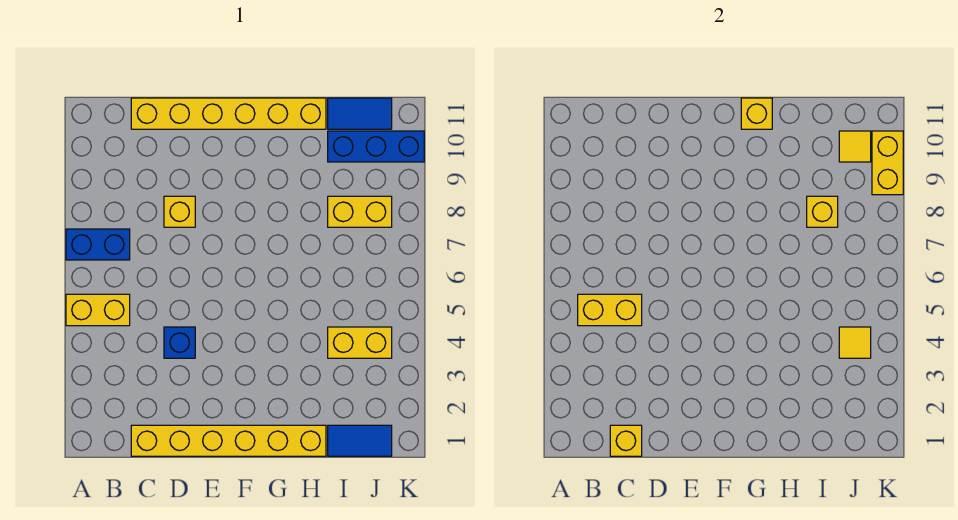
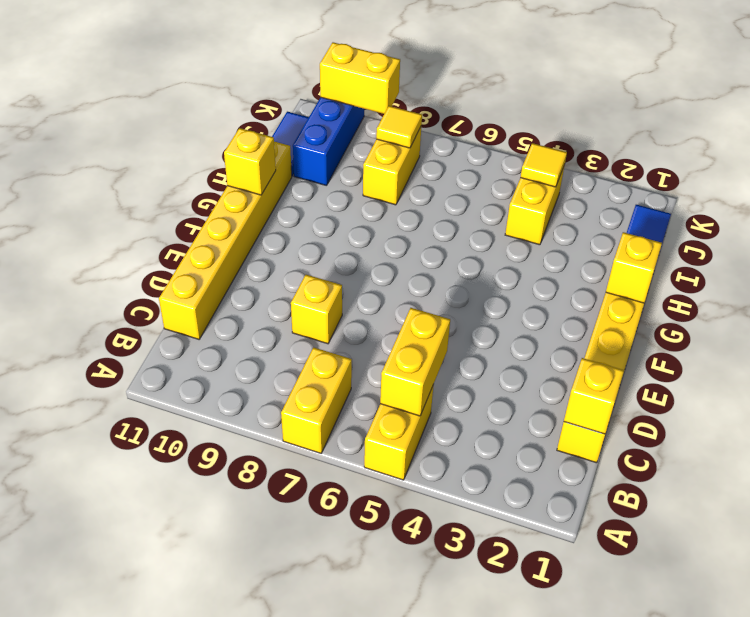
blue brick A7:B7 level 1 -> yellow brick A7:B7 level 1
blue brick D4 level 1 -> none
yellow brick I8 level 2 -> yellow brick G1 level 2
yellow tile J10 level 2 -> yellow tile J8 level 2

